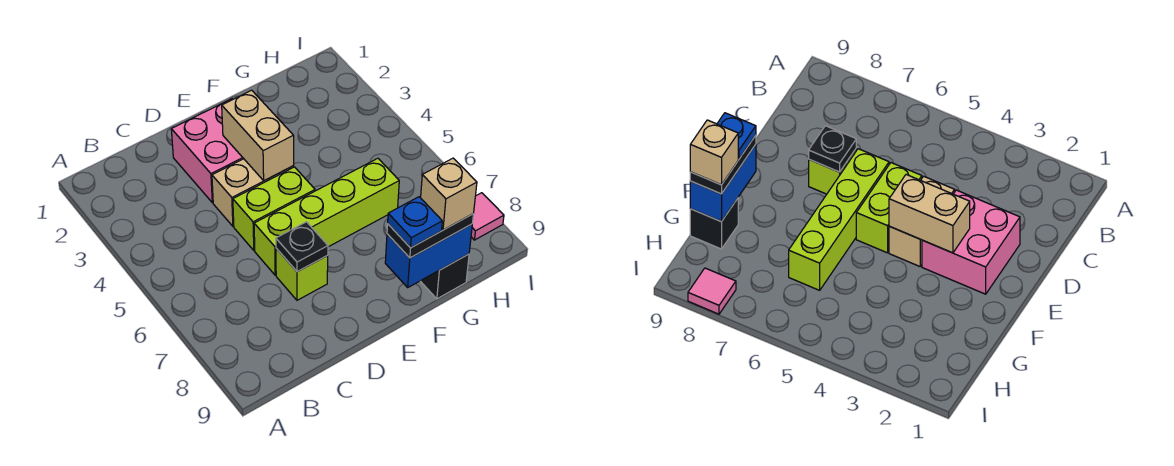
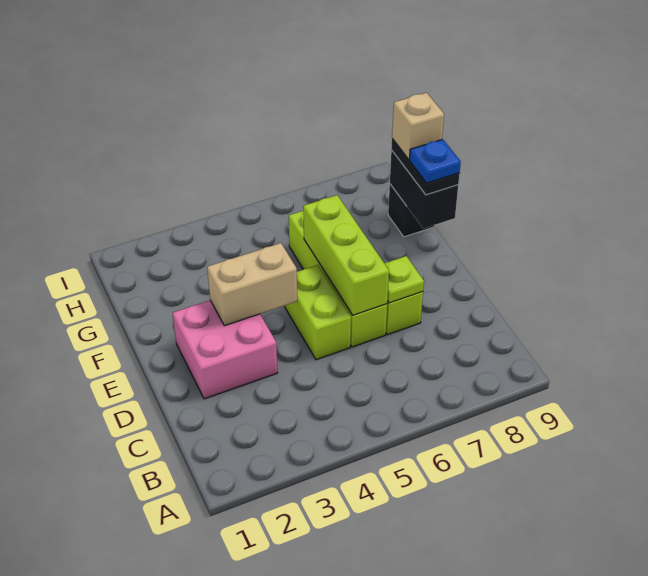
tan brick D4:E4 level 1 -> none
none -> lime brick D6:F6 level 2
black plate D7 level 2 -> lime plate D7 level 2
blue brick F9:G9 level 2 -> black brick F9:G9 level 2
pink tile I8 level 1 -> none

